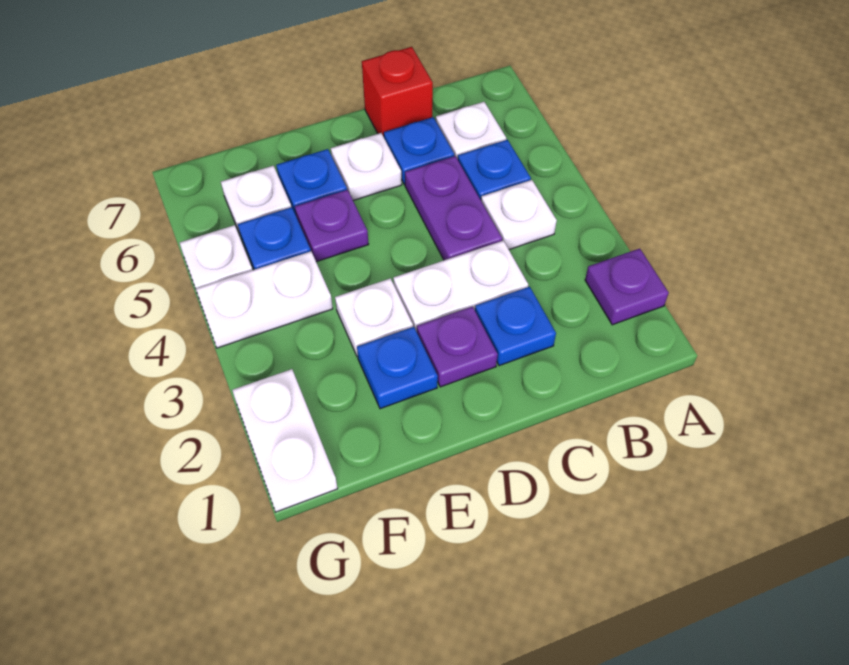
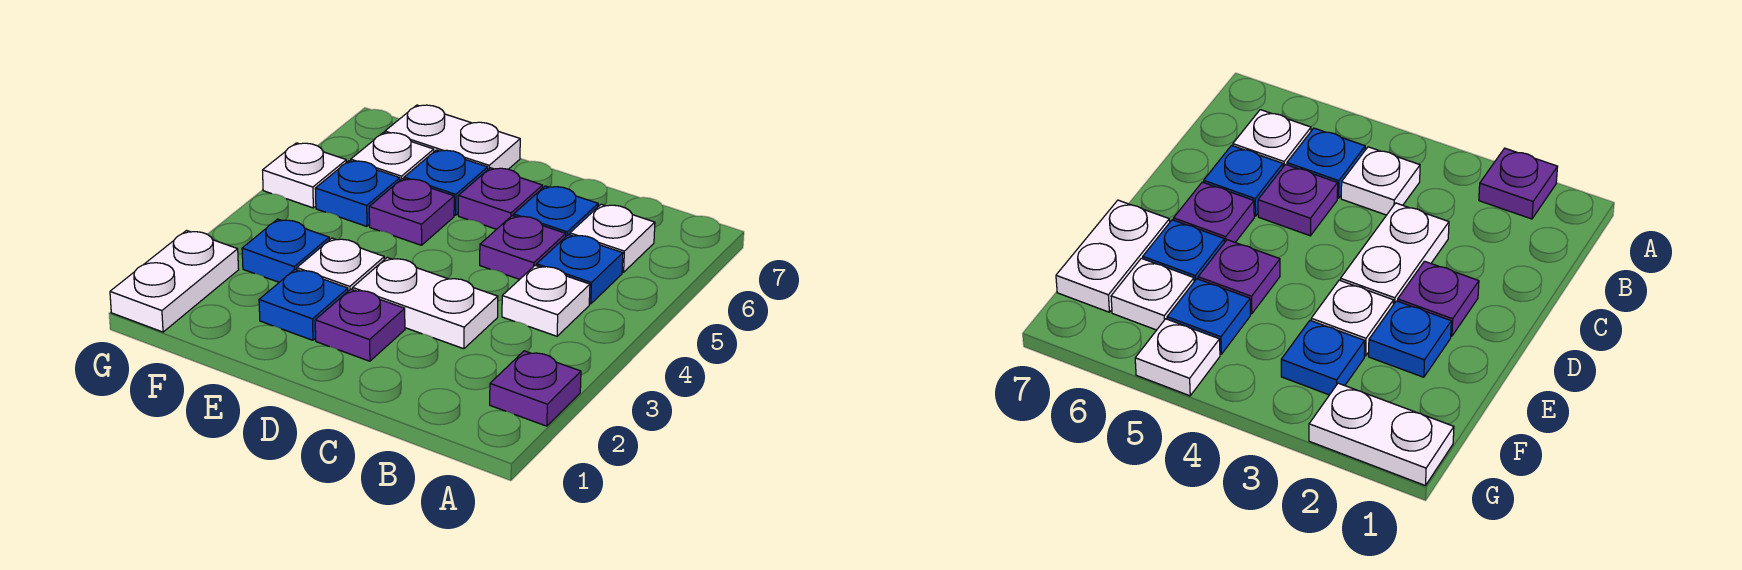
blue plate C2 level 1 -> blue plate F3 level 1
purple plate C4:C5 level 1 -> purple plate C5 level 1
red brick C7 level 1 -> none
white plate D6 level 1 -> purple plate D6 level 1
white plate F4:G4 level 1 -> white plate E7:F7 level 1

